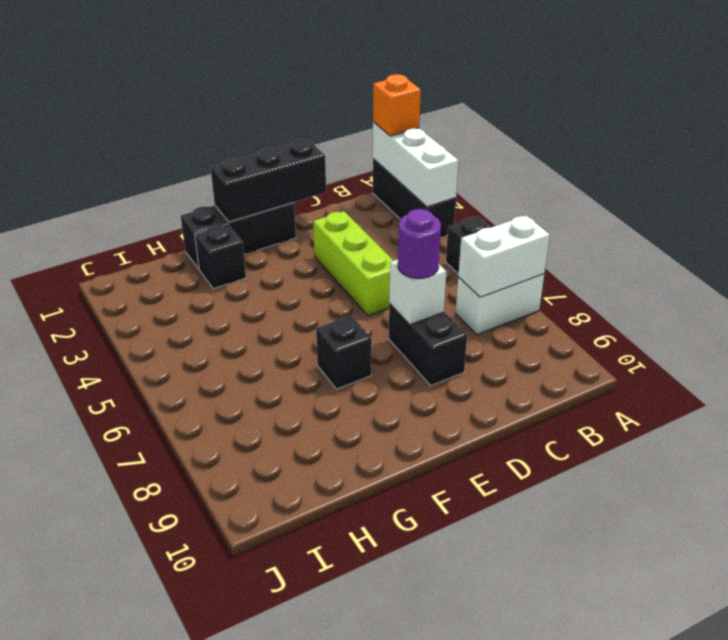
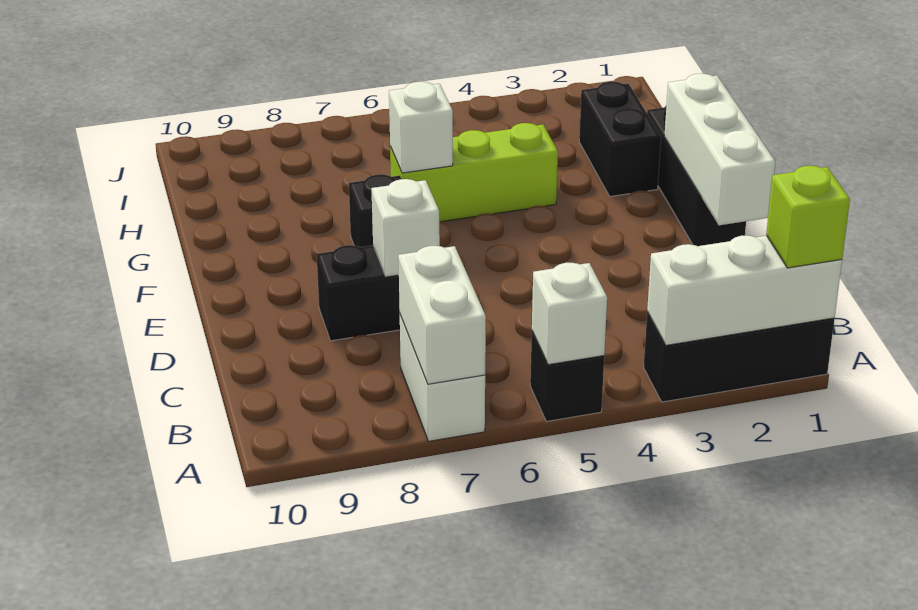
orange brick A1 level 3 -> lime brick A1 level 3
none -> white brick A5 level 2
black brick D1:F1 level 2 -> white brick D1:F1 level 2
lime brick D3:D5 level 1 -> lime brick G4:G6 level 1
purple round brick D7 level 3 -> none
black brick G2 level 1 -> black brick G2:H2 level 1
none -> white brick G6 level 2

